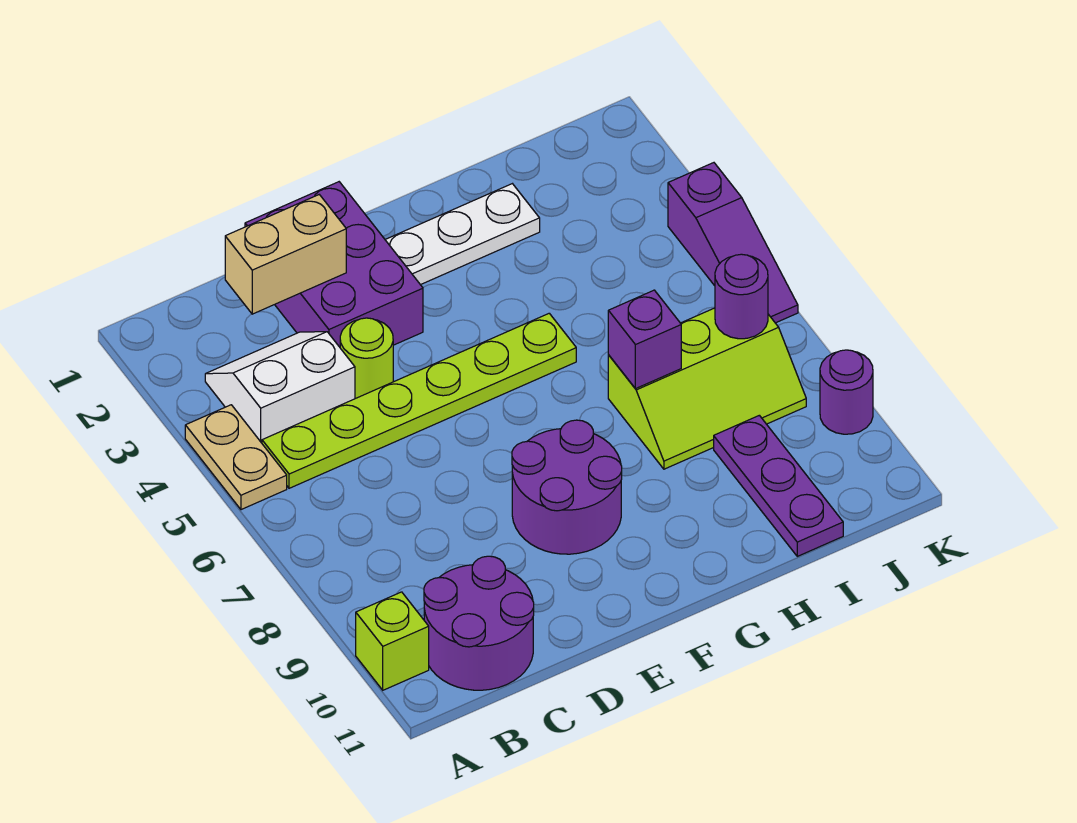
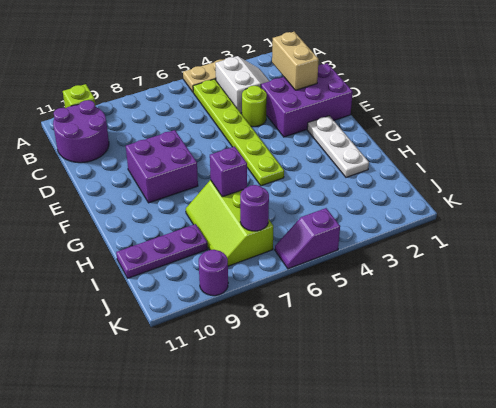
purple round brick E8:F9 level 1 -> purple brick E8:F9 level 1
purple slope K4:K6 level 1 top 4 -> purple slope K5:K6 level 1 top 5

